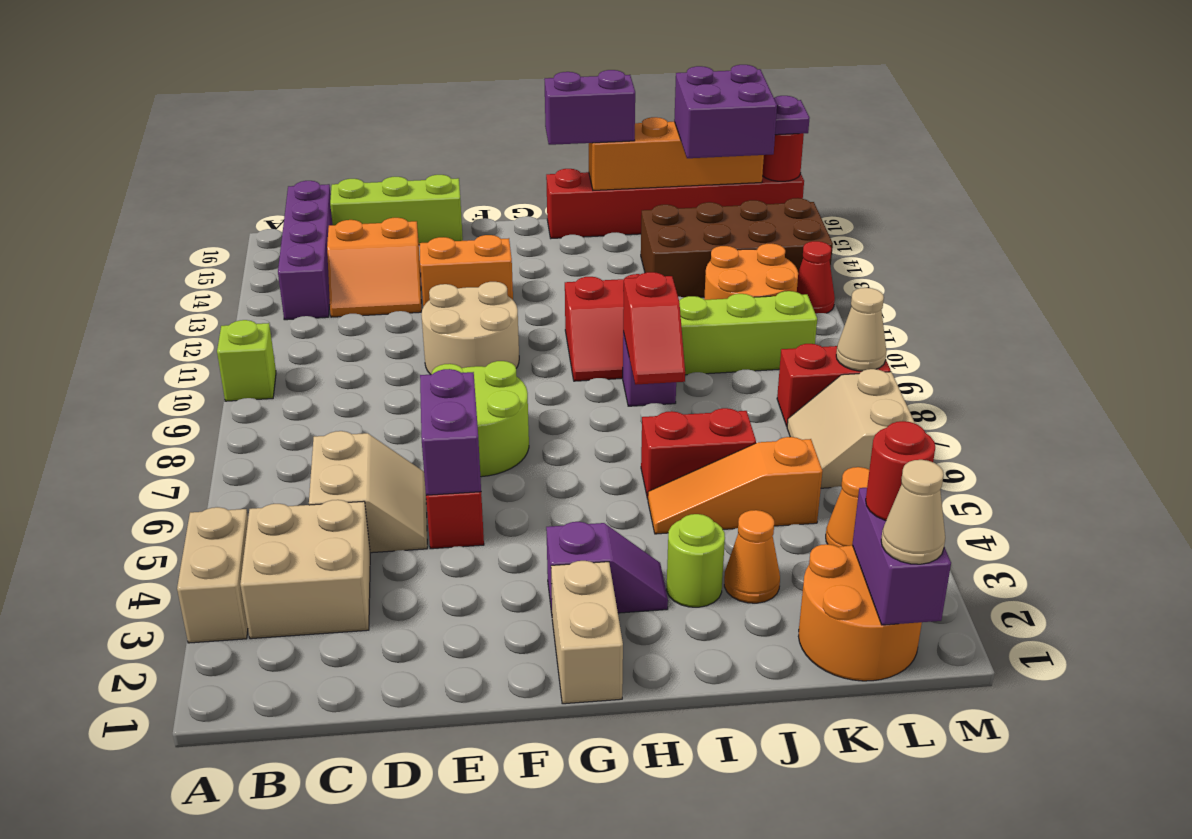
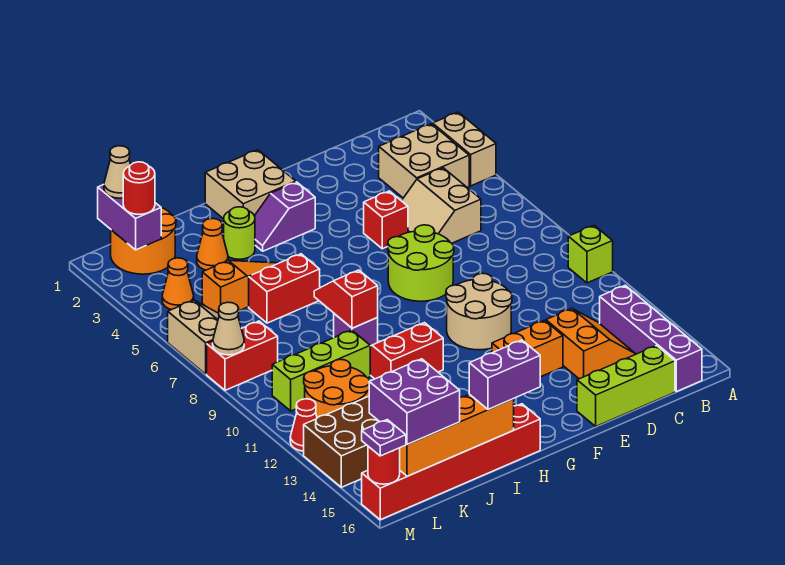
orange slope C13:D14 level 1 top 14 -> orange slope C13:D14 level 1 top D
purple brick E5:E6 level 2 -> none
tan brick G1:G2 level 1 -> tan brick G1:H2 level 1

